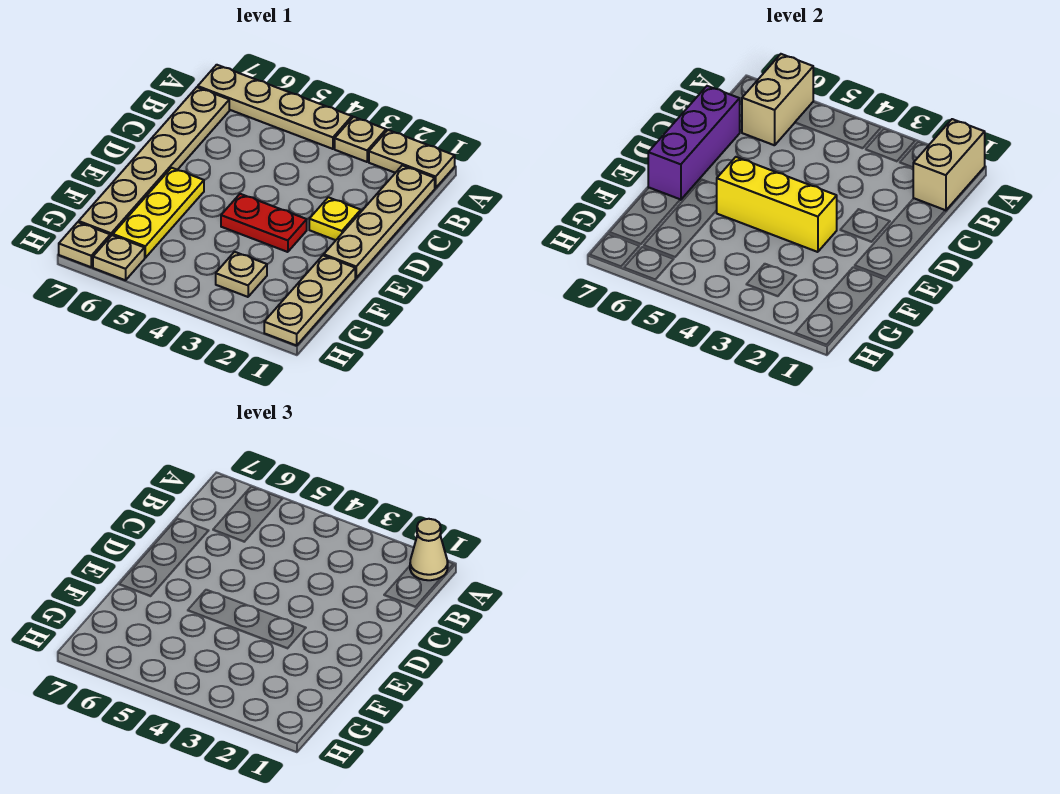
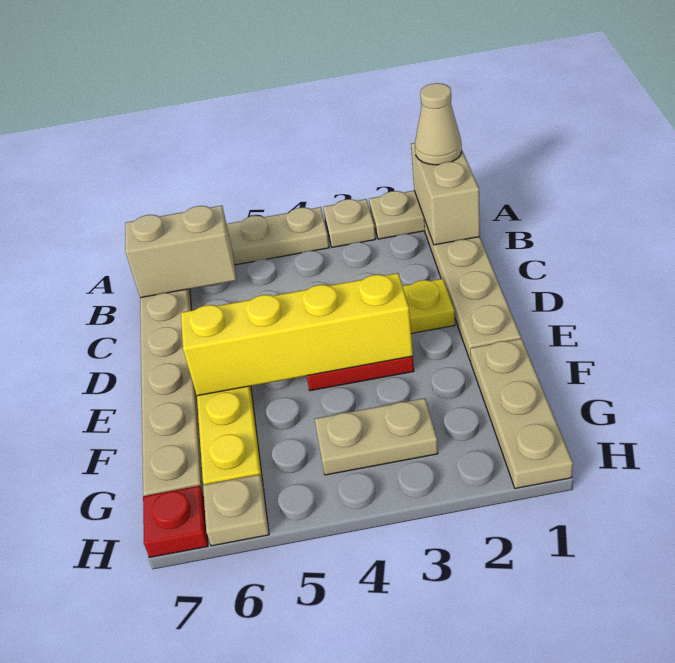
tan brick A6:B6 level 2 -> tan brick B6:B7 level 2
purple brick C7:E7 level 2 -> none
yellow brick E3:E5 level 2 -> yellow brick E3:E6 level 2
tan plate G3 level 1 -> tan plate G3:G4 level 1
tan plate H7 level 1 -> red plate H7 level 1

